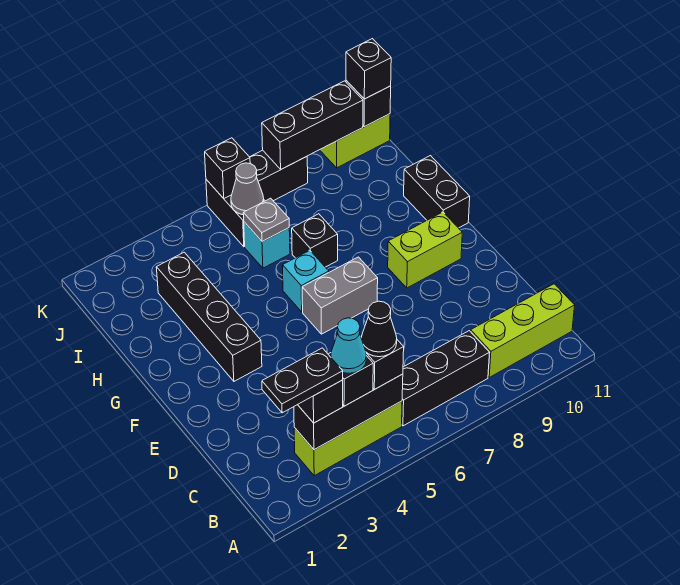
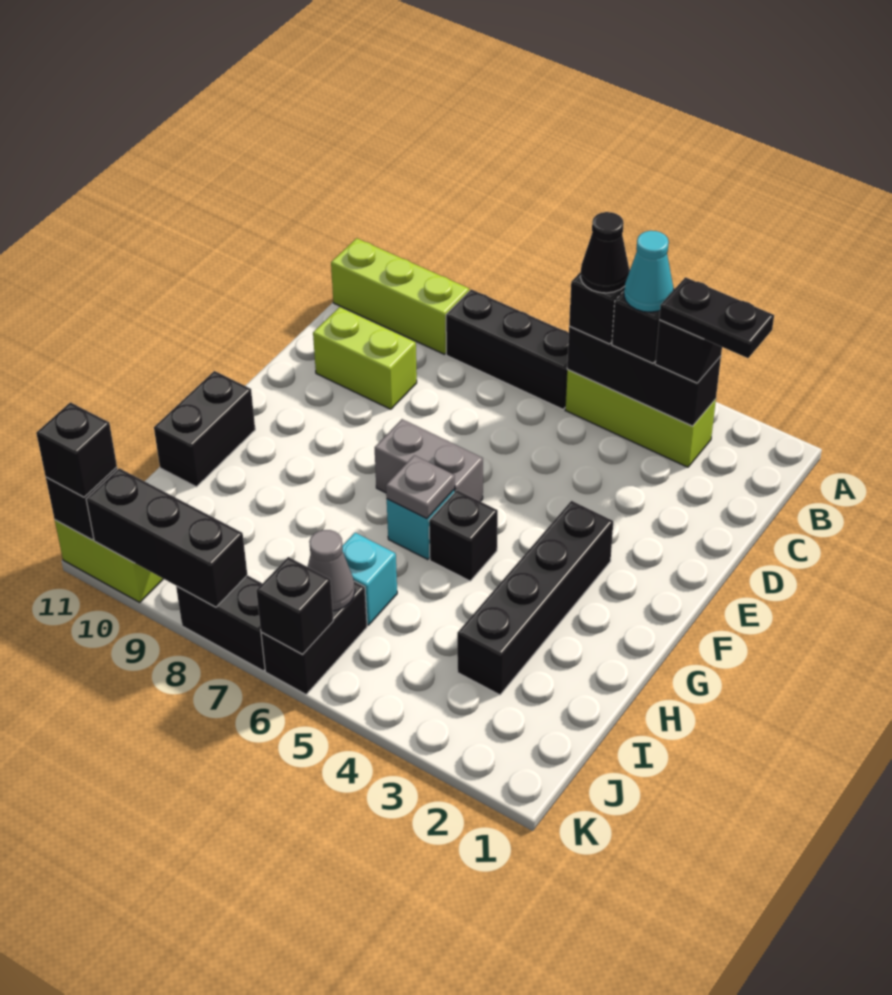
lime brick F9:F10 level 1 -> lime brick D9:D10 level 1
black brick H7 level 1 -> black brick G5 level 1
grey plate I6 level 2 -> grey plate G6 level 2

